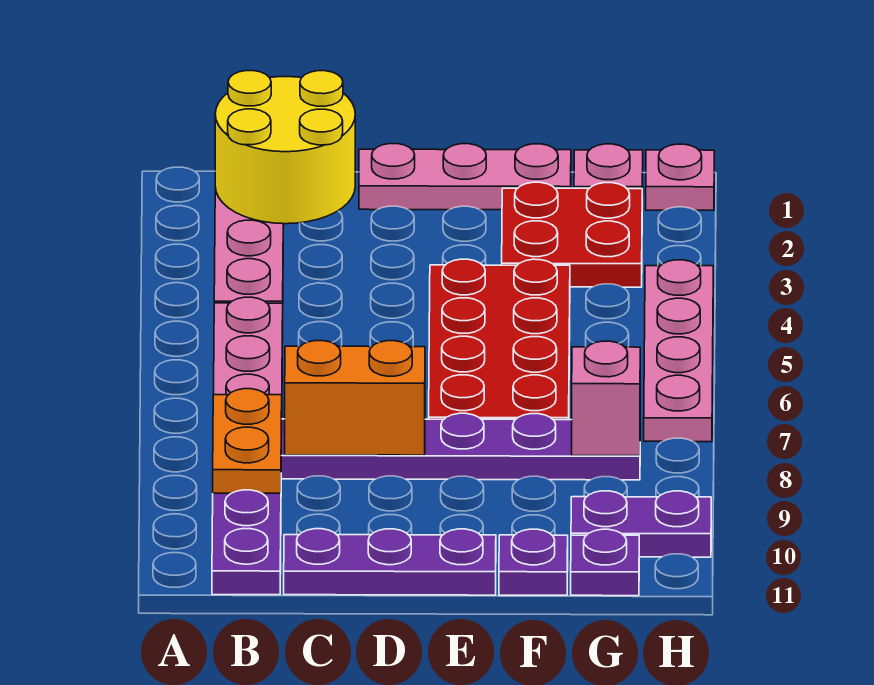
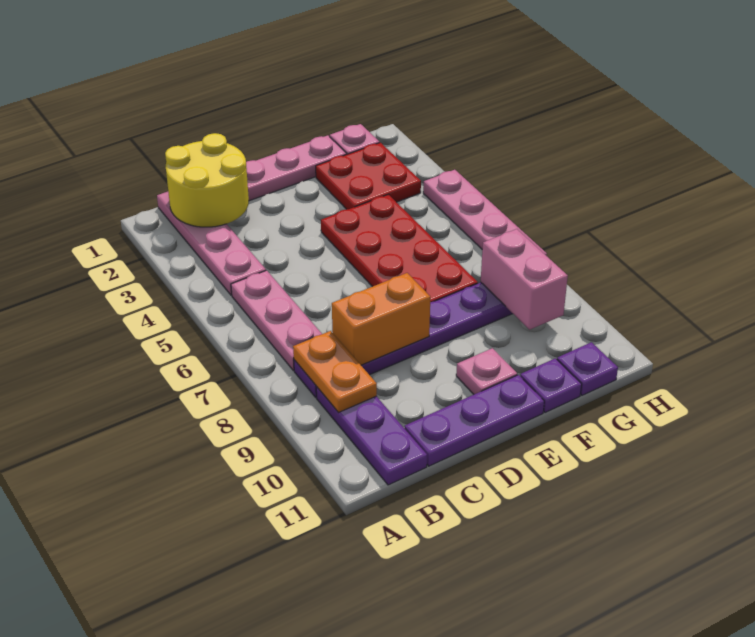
pink brick G8 level 2 -> pink brick G8:G9 level 2
purple plate G10:H10 level 1 -> none
pink plate H1 level 1 -> pink plate E10 level 1

